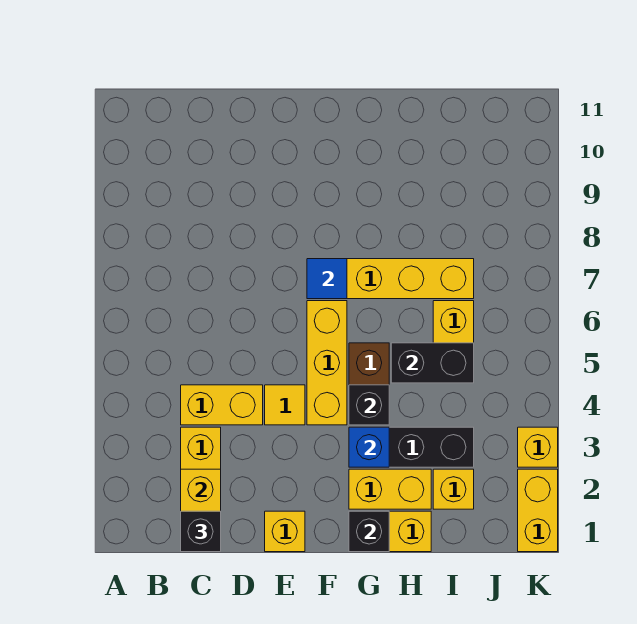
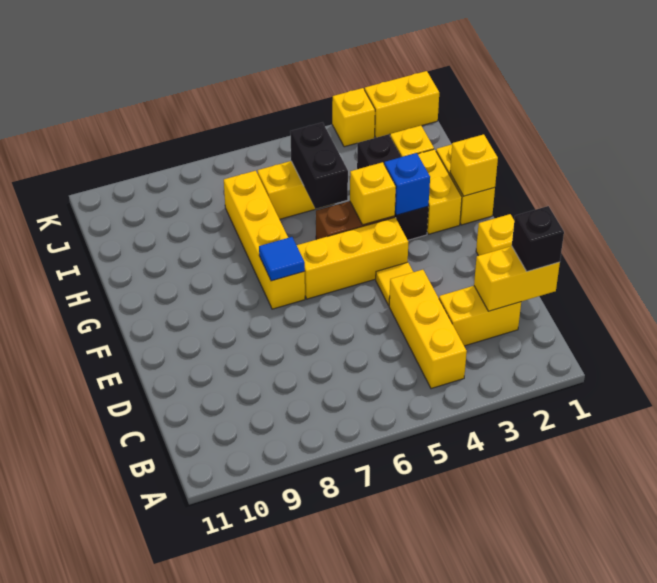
yellow brick C4:D4 level 1 -> yellow brick B4:D4 level 1
black brick G1 level 2 -> yellow brick G1 level 2
black brick G4 level 2 -> yellow brick G4 level 2

